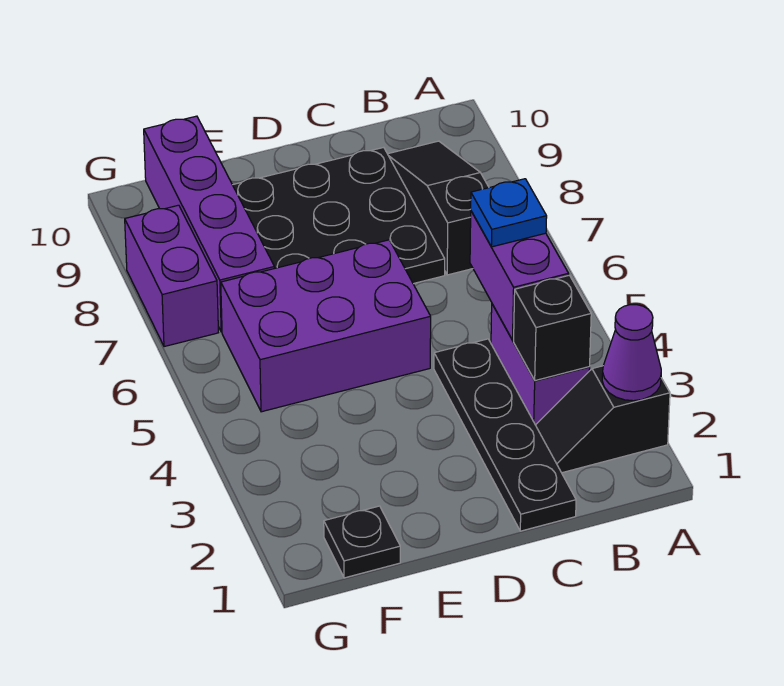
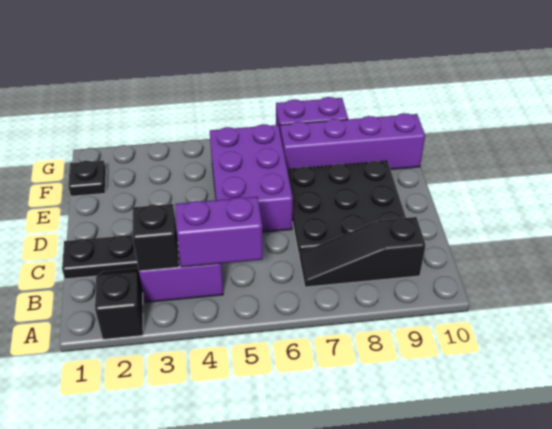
purple cone A2 level 2 -> none
blue plate B5 level 3 -> none
black slope B7:B9 level 1 top 7 -> black slope B7:B9 level 1 top 9

